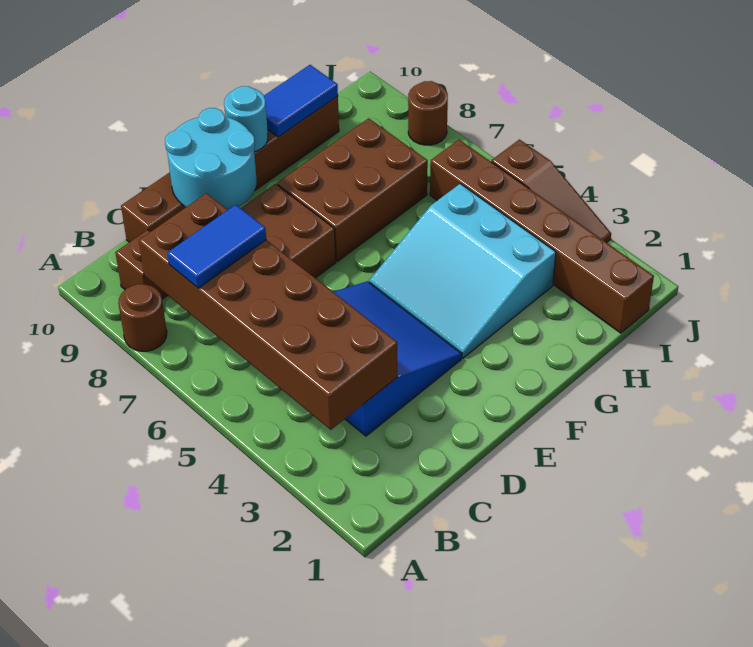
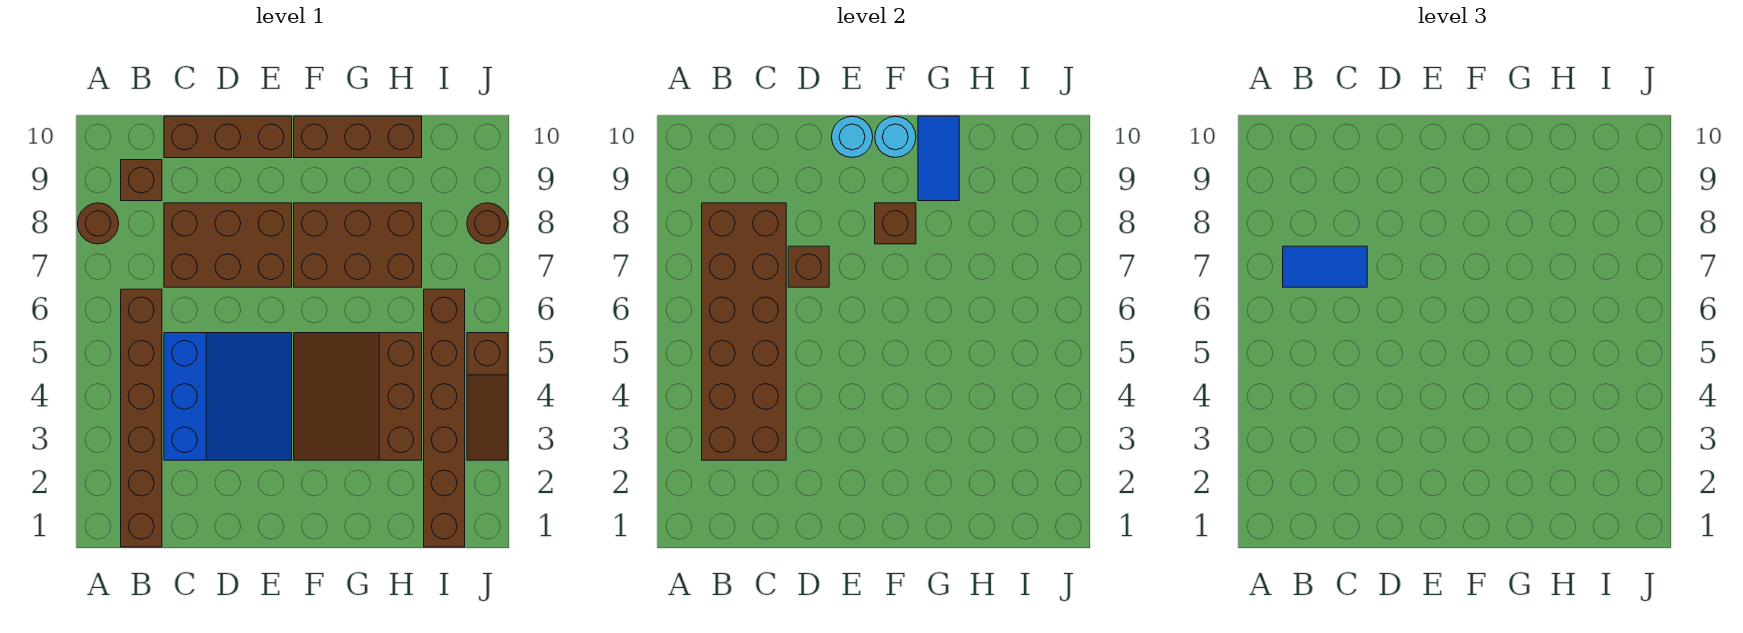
none -> brown brick B1:B6 level 1
none -> brown brick D7 level 2
cyan round brick D9:E10 level 2 -> cyan round brick E10 level 2
cyan slope F3:H5 level 1 top H -> brown slope F3:H5 level 1 top H
none -> brown brick F8 level 2
blue tile G10:H10 level 2 -> blue tile G9:G10 level 2

